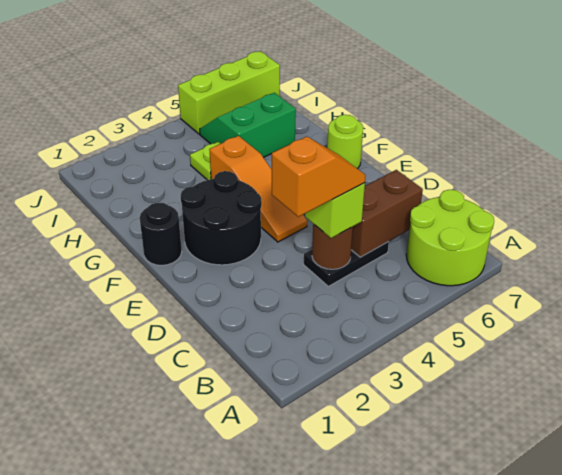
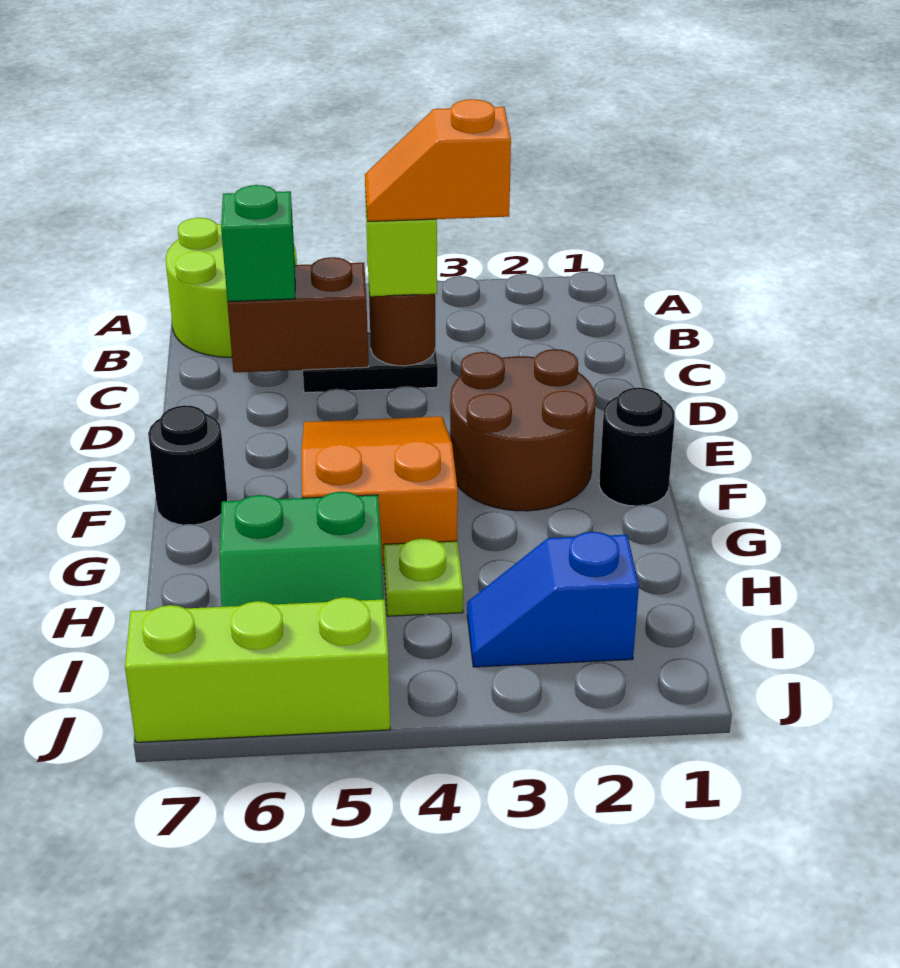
none -> green brick C6 level 3
black round brick E2:F3 level 1 -> brown round brick E2:F3 level 1
orange slope E4:G4 level 1 top G -> orange slope E4:G5 level 1 top G
lime round brick F7 level 1 -> black round brick F7 level 1
none -> blue slope I2:I3 level 1 top 2

